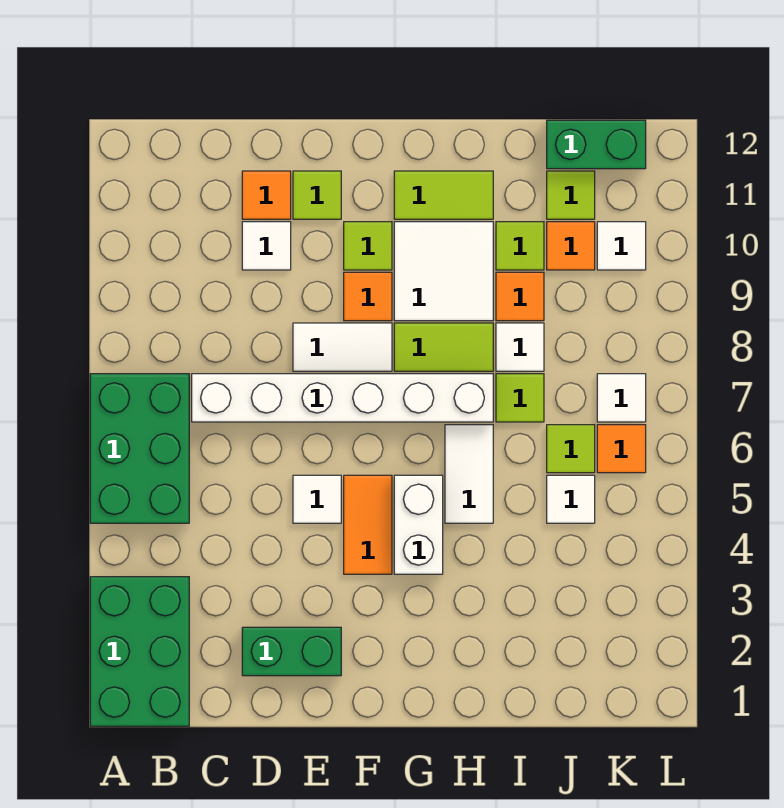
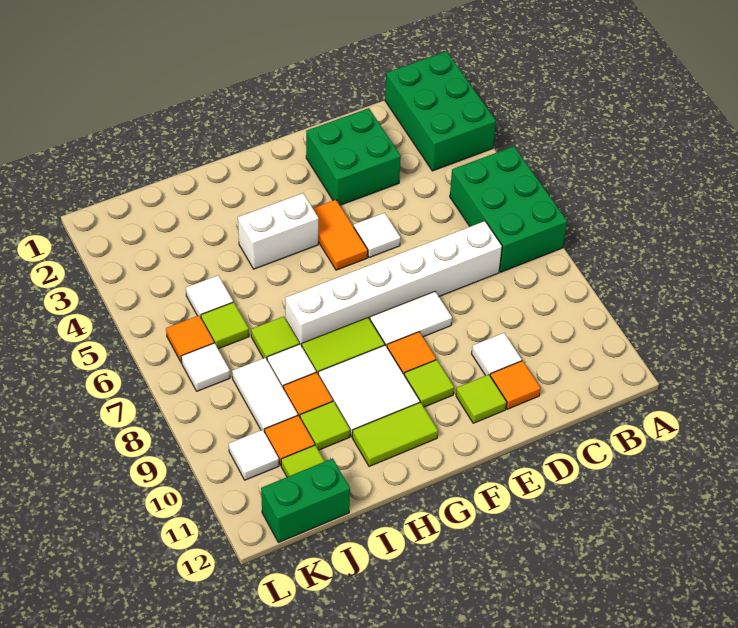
green brick D2:E2 level 1 -> green brick D2:E3 level 1
white brick G4:G5 level 1 -> white brick G4:H4 level 1
white tile H5:H6 level 1 -> white tile J8:J9 level 1

